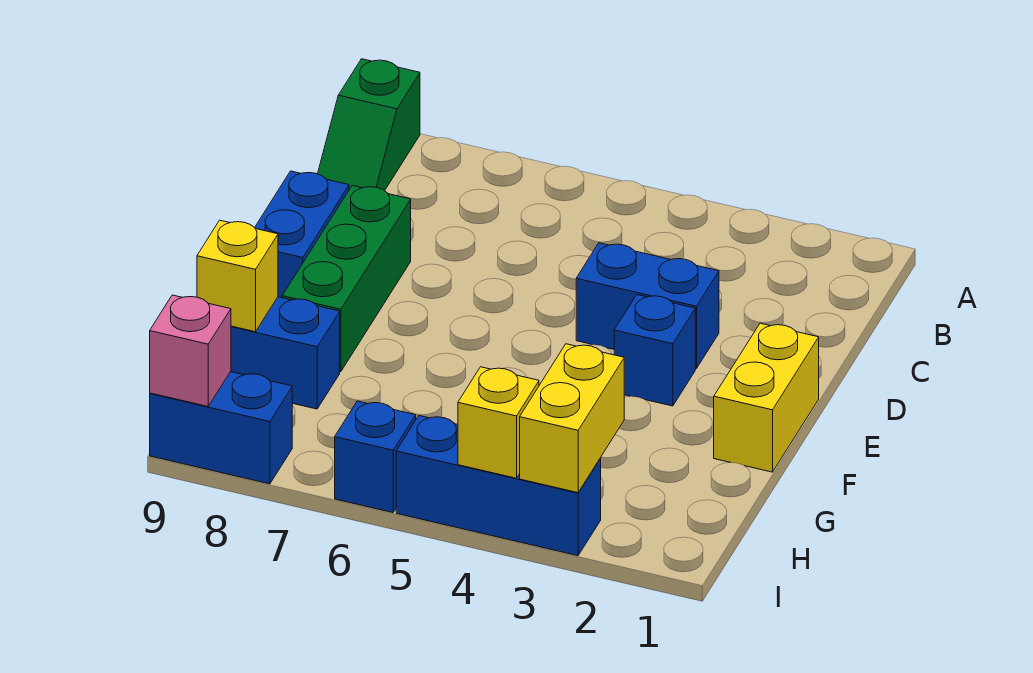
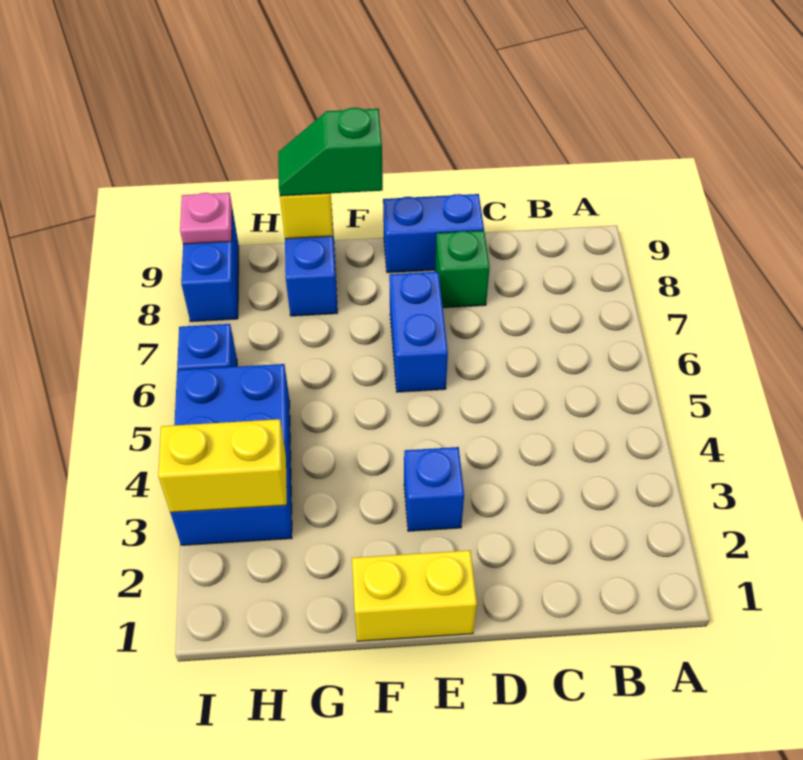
green slope A9:B9 level 1 top A -> green slope F9:G9 level 3 top F
blue brick D3:D4 level 1 -> blue brick E6:E7 level 1
green brick D8:F8 level 1 -> green brick D8 level 1
blue brick I3:I5 level 1 -> blue brick H3:I5 level 1
yellow brick I4 level 2 -> none
pink brick I9 level 2 -> pink plate I9 level 2

